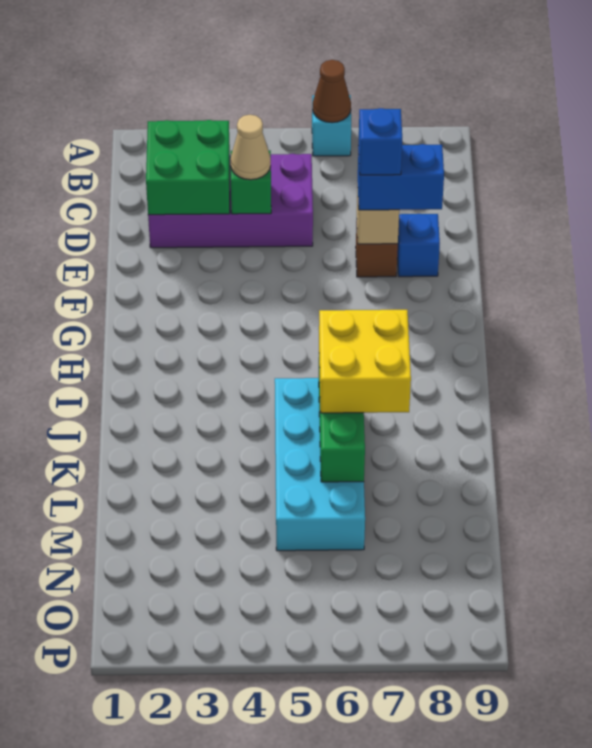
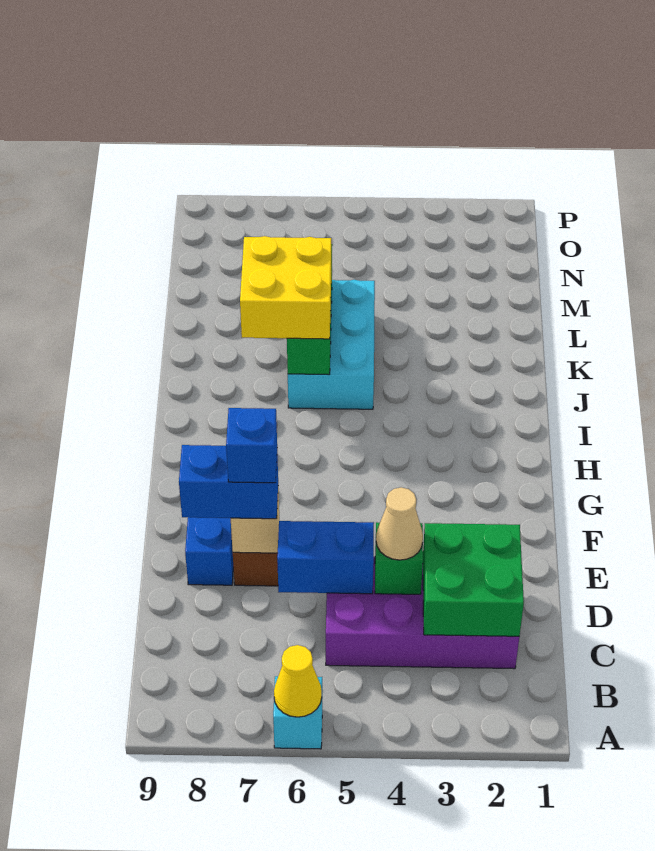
brown cone A6 level 2 -> yellow cone A6 level 2
none -> blue brick D5:D6 level 2
cyan brick J5:M6 level 1 -> cyan brick J5:L6 level 1

